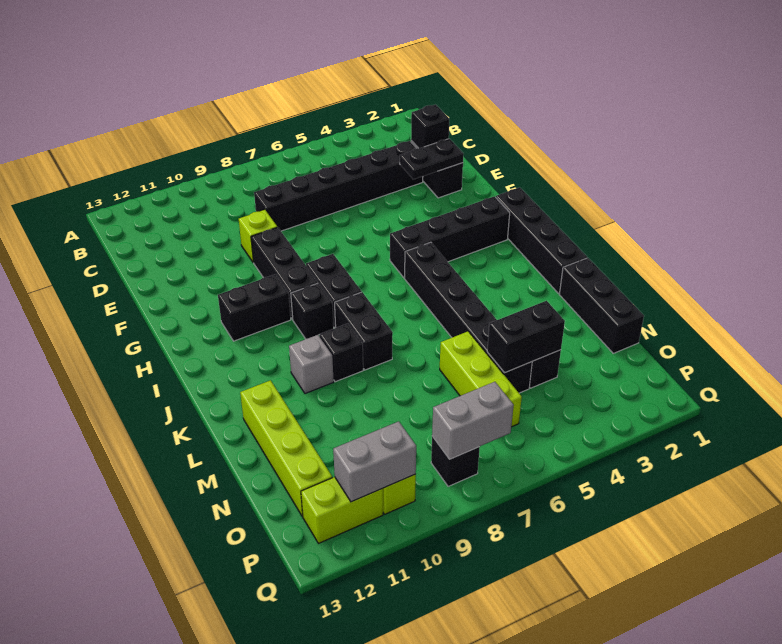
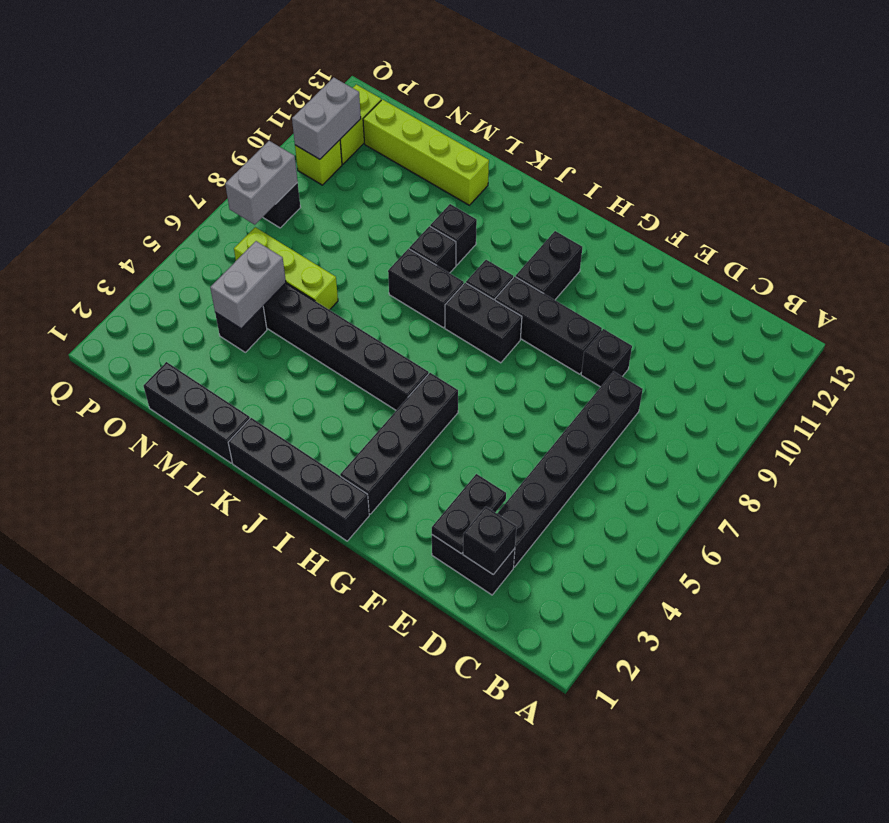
lime brick E9 level 1 -> black brick E9 level 1
grey brick K10 level 1 -> black brick K10 level 1
black brick N4:N5 level 2 -> grey brick N4:N5 level 2

